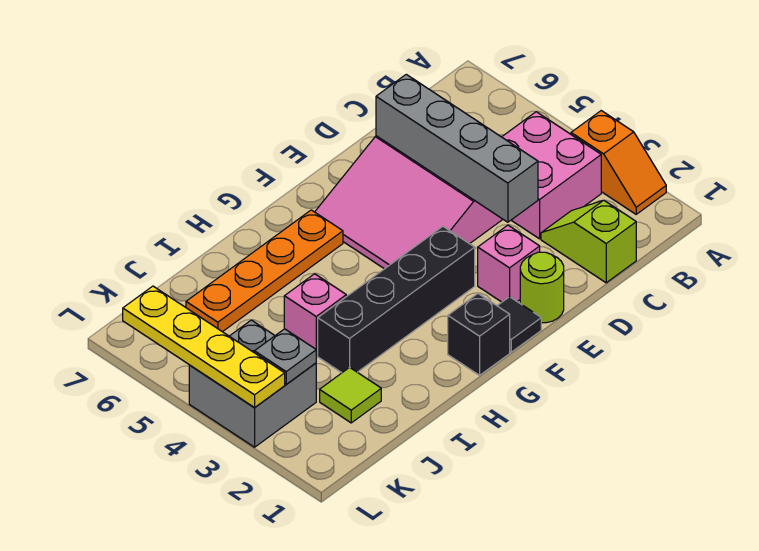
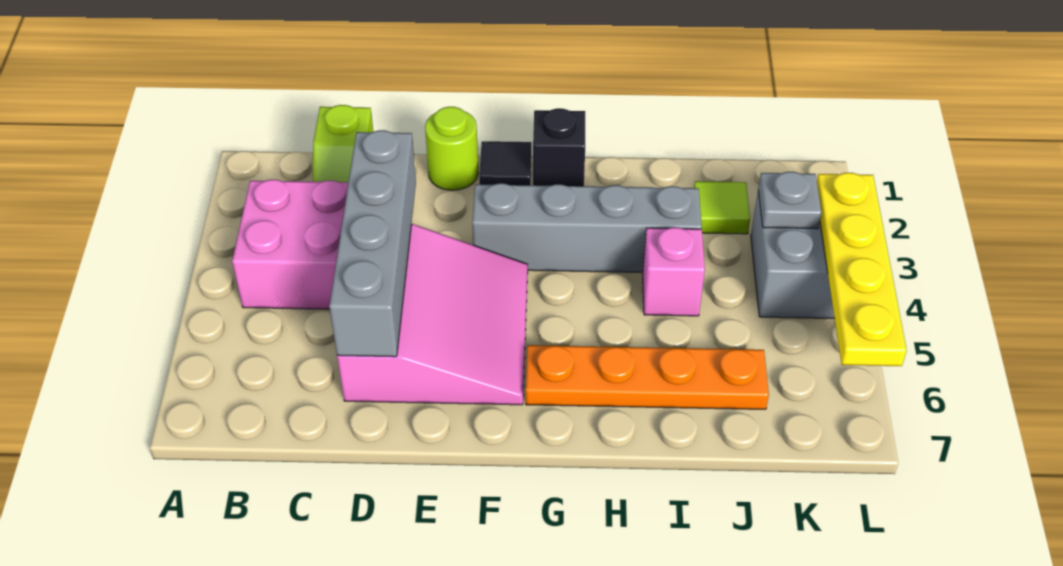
orange slope A2:A3 level 1 top 3 -> none
pink brick E2 level 1 -> none
black brick F3:I3 level 1 -> grey brick F3:I3 level 1

